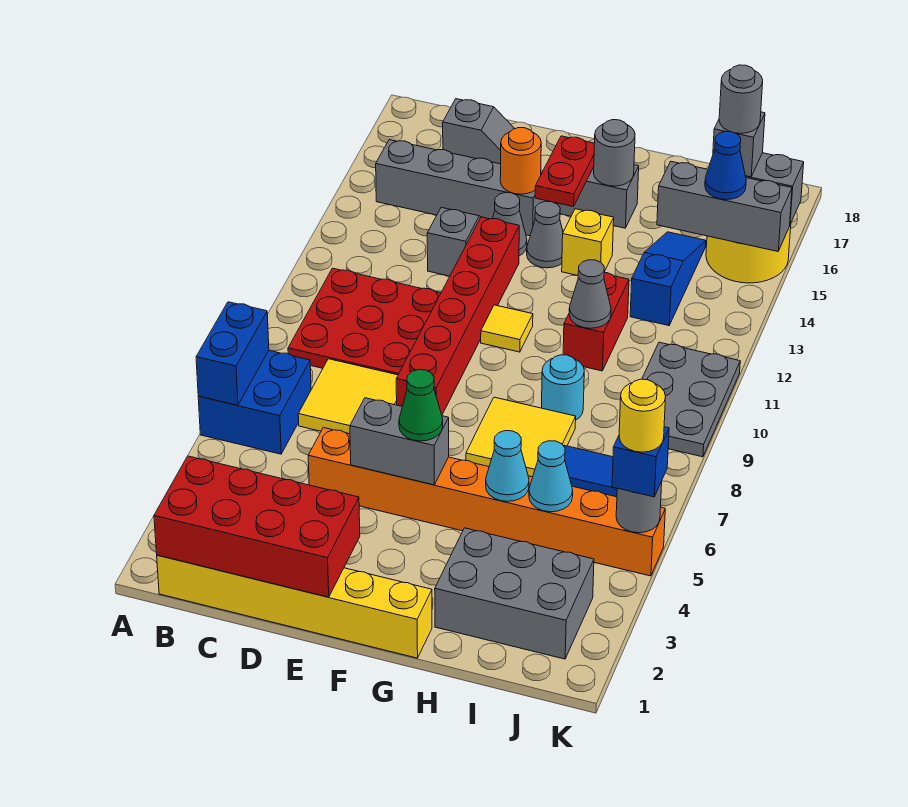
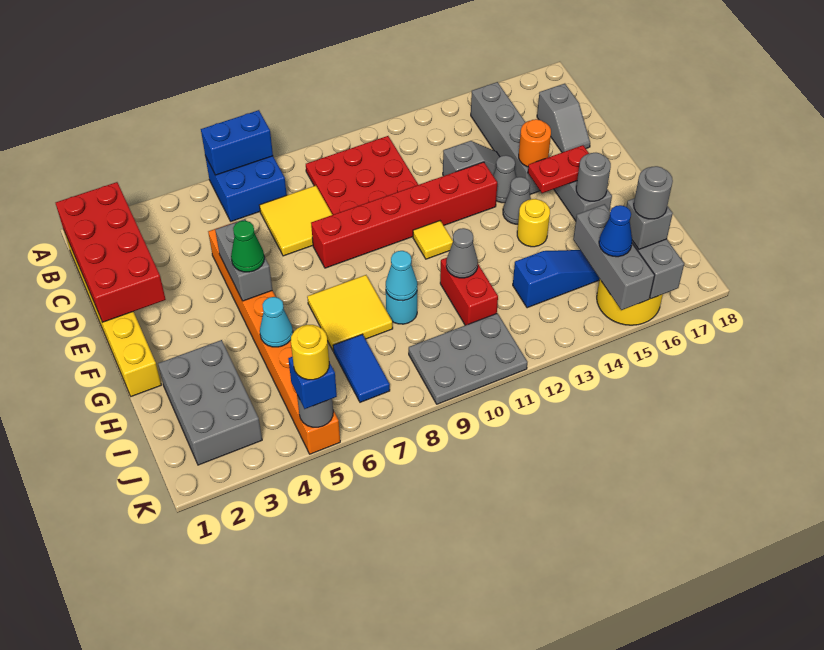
yellow brick G14 level 1 -> yellow round brick G14 level 1
red brick H11:H12 level 1 -> red brick H11:I11 level 1
cyan cone I5 level 2 -> cyan cone H9 level 2

